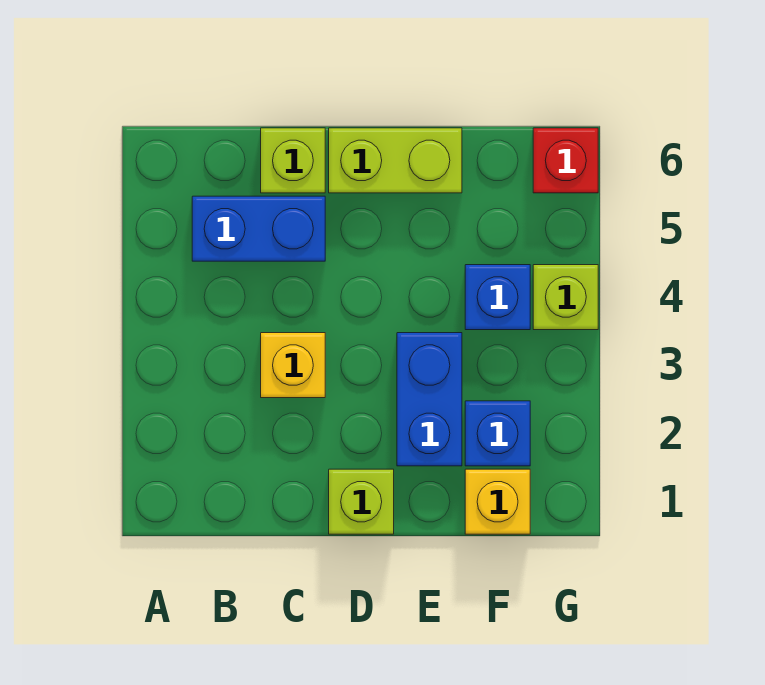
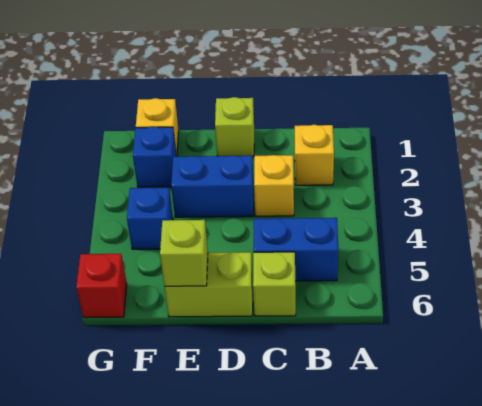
none -> yellow brick B2 level 1
blue brick E2:E3 level 1 -> blue brick D3:E3 level 1
lime brick G4 level 1 -> lime brick E6 level 2

